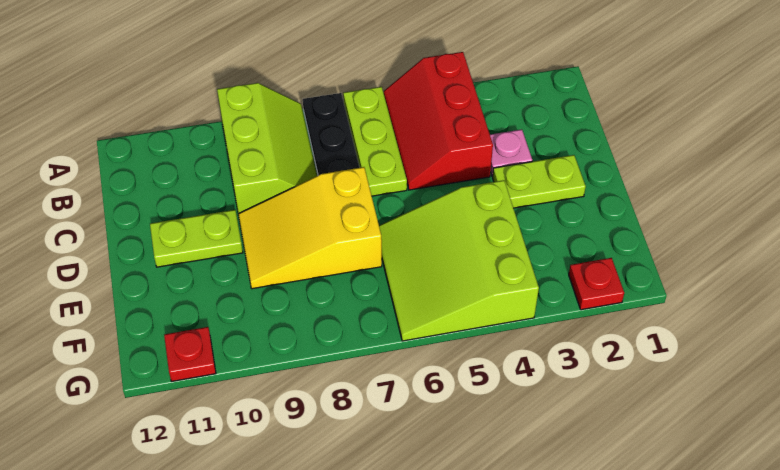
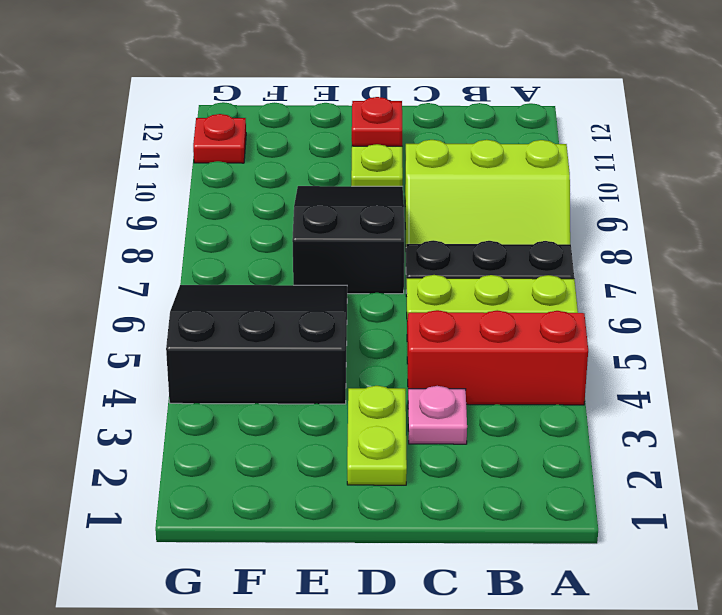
yellow slope D7:E9 level 1 top 7 -> black slope D7:E9 level 1 top 7
lime slope E4:G6 level 1 top 4 -> black slope E4:G6 level 1 top 4
red plate G2 level 1 -> red plate D11 level 2

